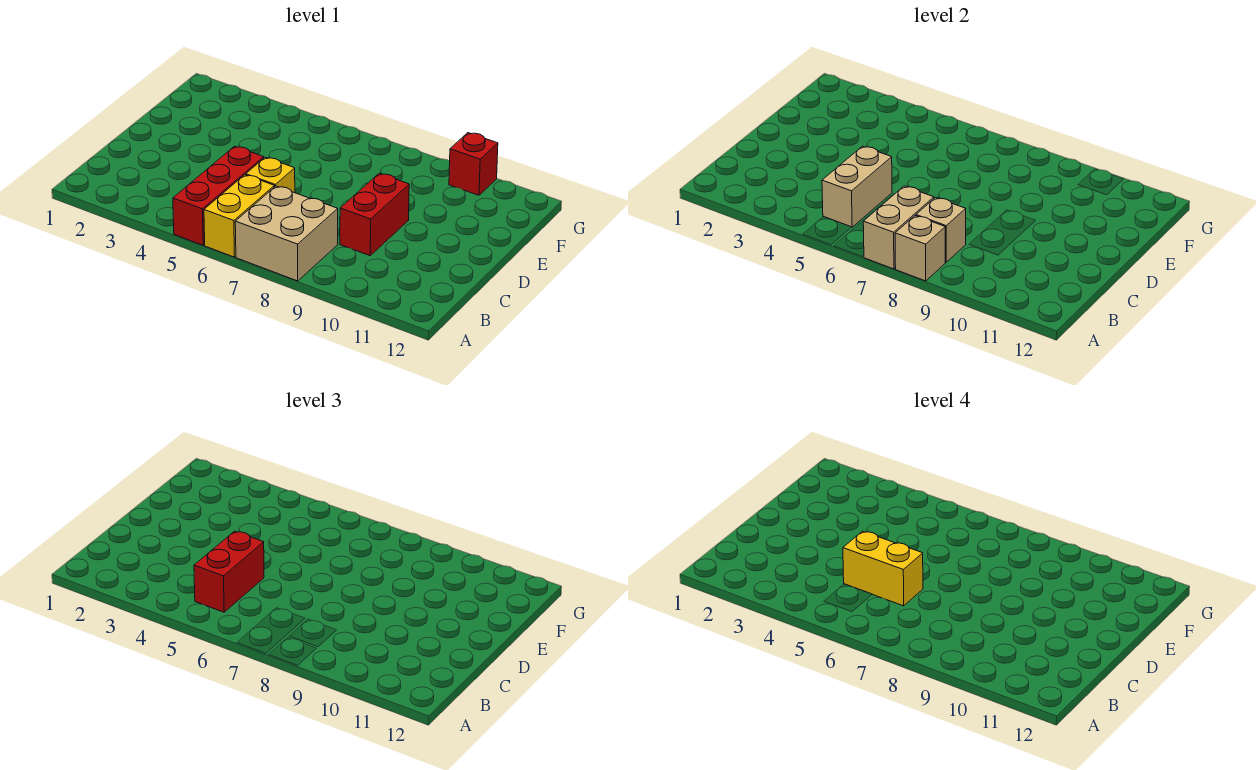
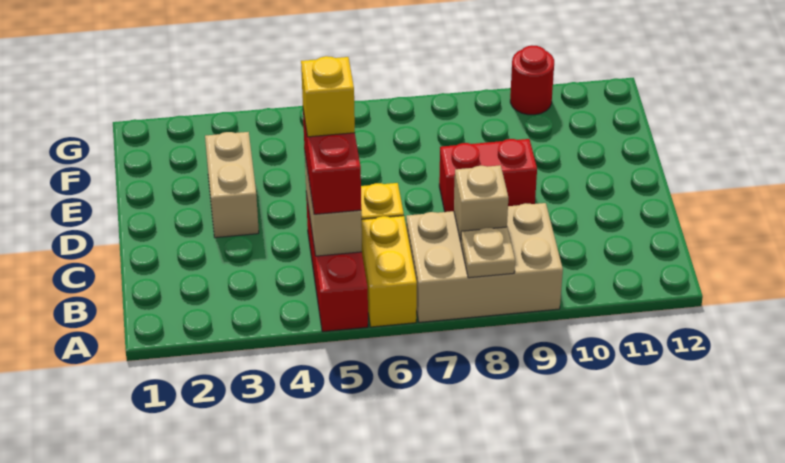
tan brick A7:B8 level 1 -> tan brick A7:B9 level 1
tan brick A7:B7 level 2 -> tan brick D3:E3 level 1
tan brick A8 level 2 -> tan plate A8 level 2
yellow brick C5:C6 level 4 -> yellow brick C5 level 4
red brick C9:D9 level 1 -> red brick D8:D9 level 1
red brick G10 level 1 -> red round brick G10 level 1

